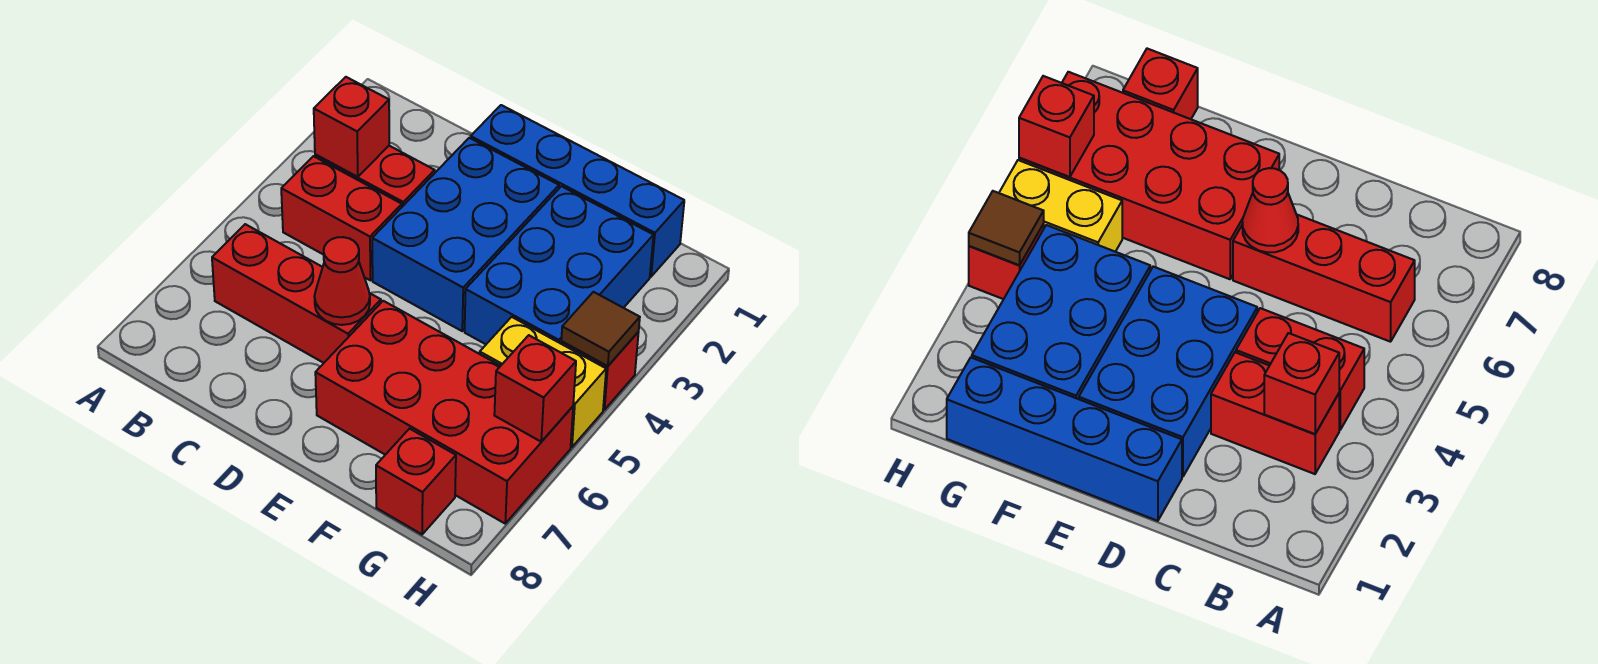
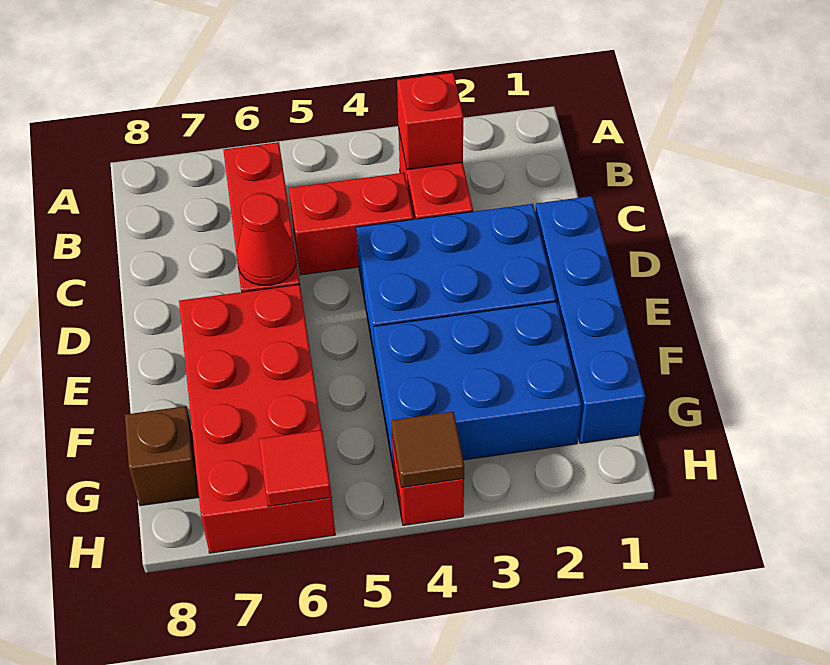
red brick B4:C4 level 1 -> red brick C4:C5 level 1
yellow brick G5:H5 level 1 -> none
red brick G8 level 1 -> brown brick G8 level 1
red brick H6 level 2 -> red tile H6 level 2

